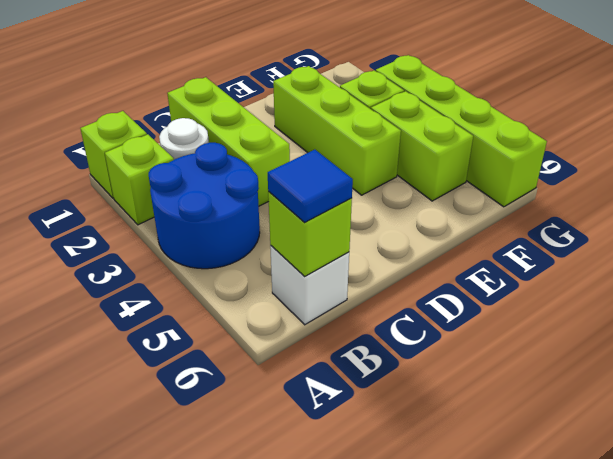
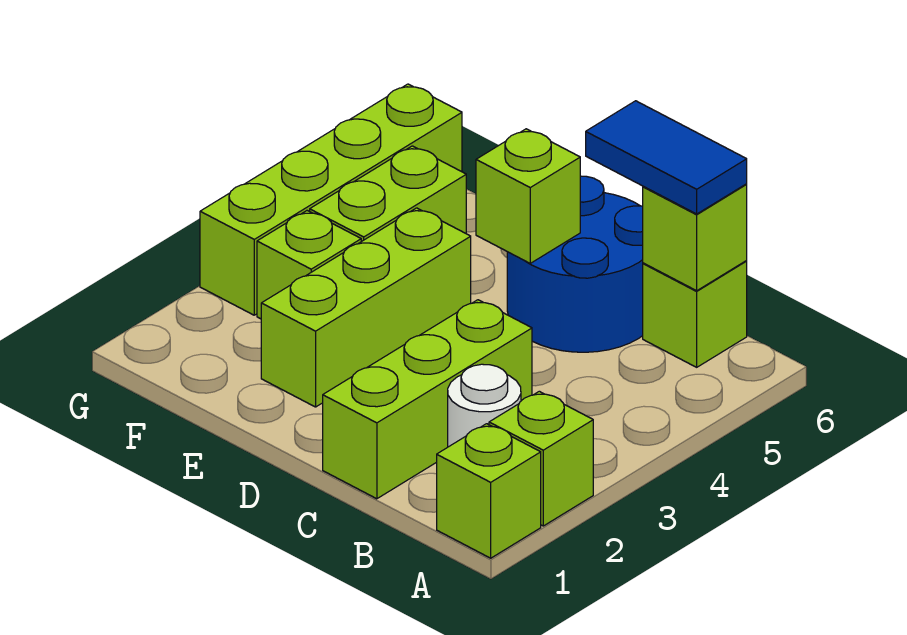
blue round brick A3:B4 level 1 -> blue round brick C5:D6 level 1
white brick B6 level 1 -> lime brick B6 level 1
blue tile B6 level 3 -> blue tile B6:C6 level 3
none -> lime brick D5 level 2

